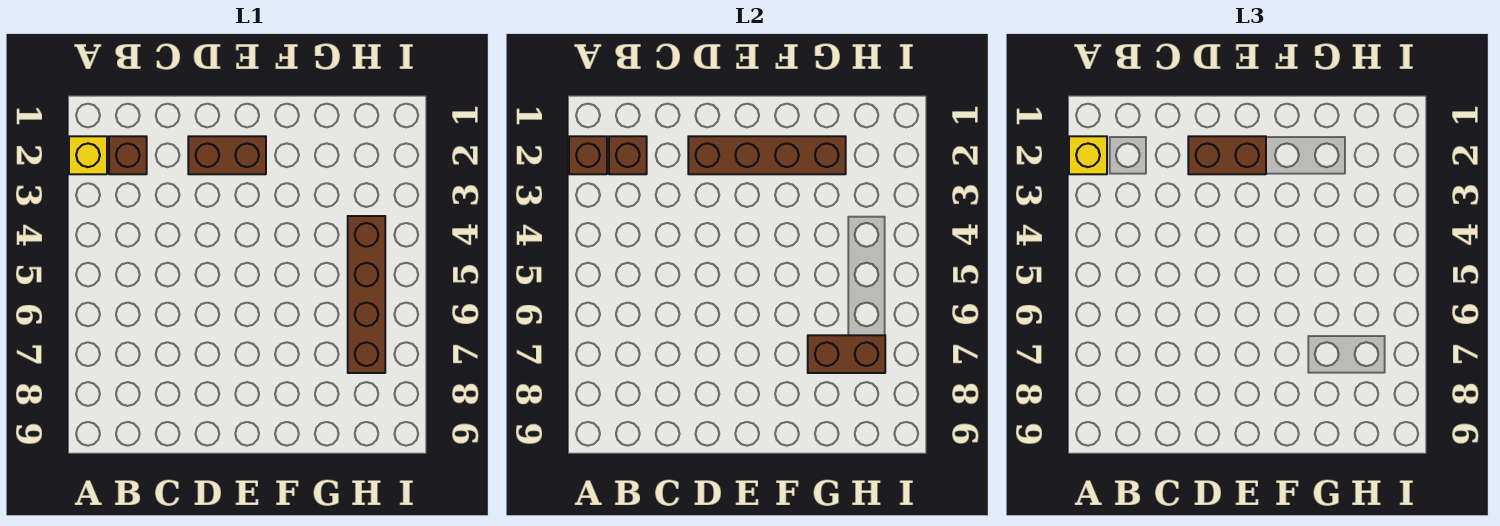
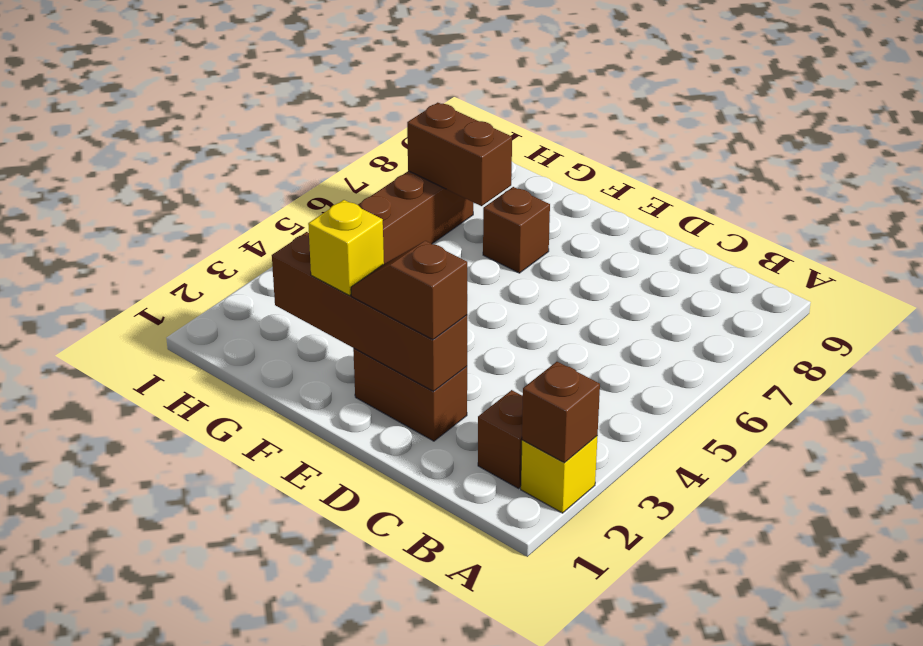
yellow brick A2 level 3 -> yellow brick F2 level 3
brown brick B2 level 2 -> brown brick F7 level 1
brown brick D2:E2 level 3 -> brown slope D2:E2 level 3 top D

